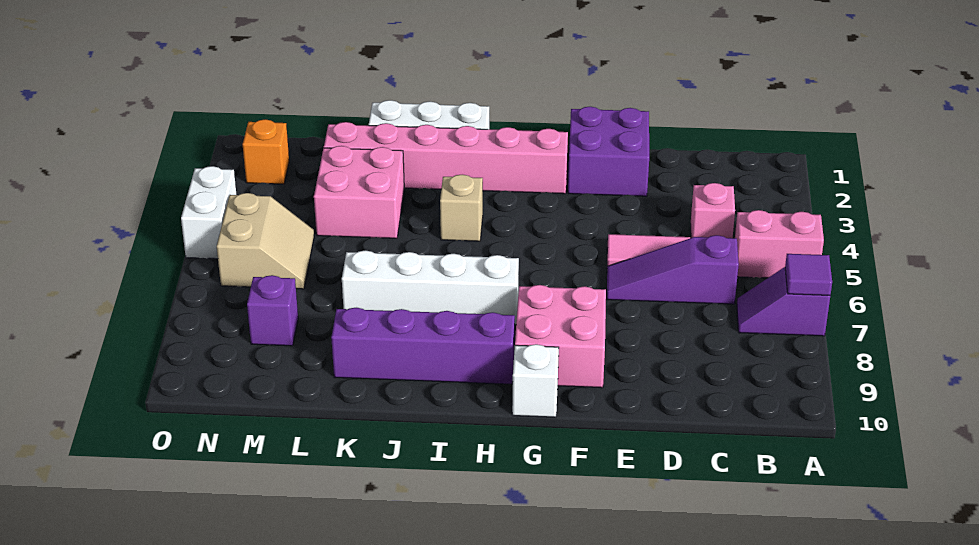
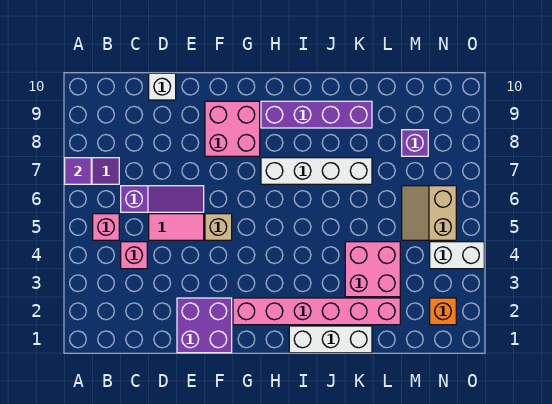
pink brick A5:B5 level 1 -> pink brick B5 level 1
white brick G10 level 1 -> white brick D10 level 1
tan brick I4 level 1 -> tan brick F5 level 1
white brick O4:O5 level 1 -> white brick N4:O4 level 1

